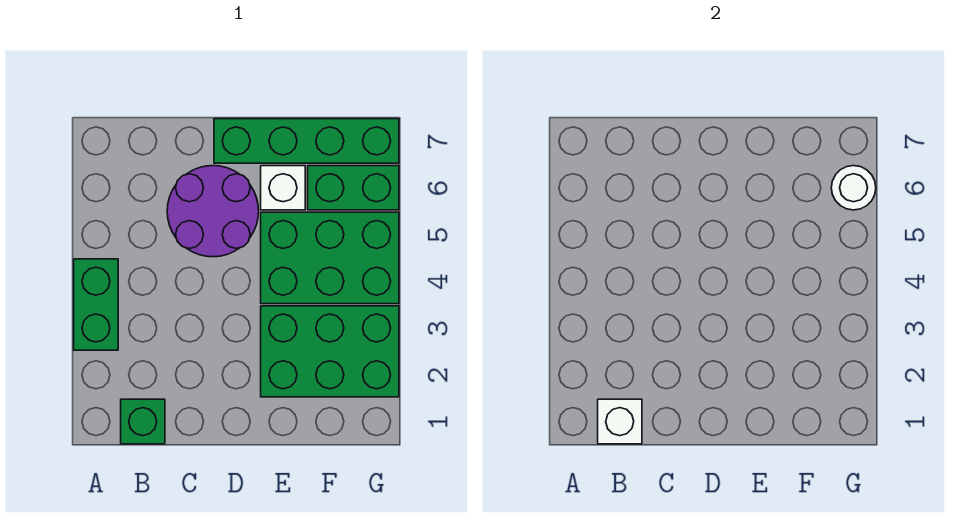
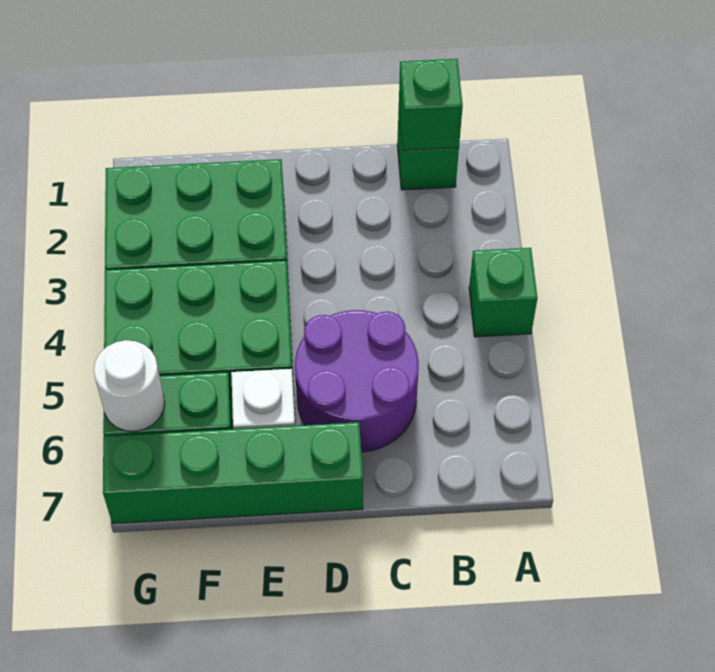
green brick A3:A4 level 1 -> green brick A4 level 1
white brick B1 level 2 -> green brick B1 level 2

